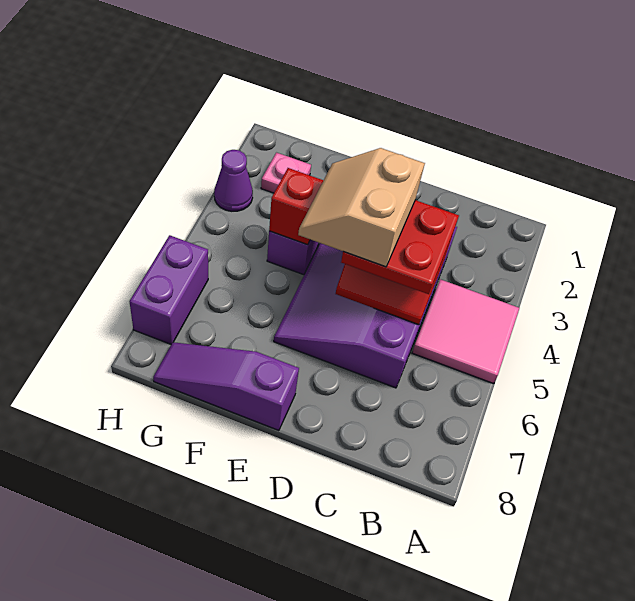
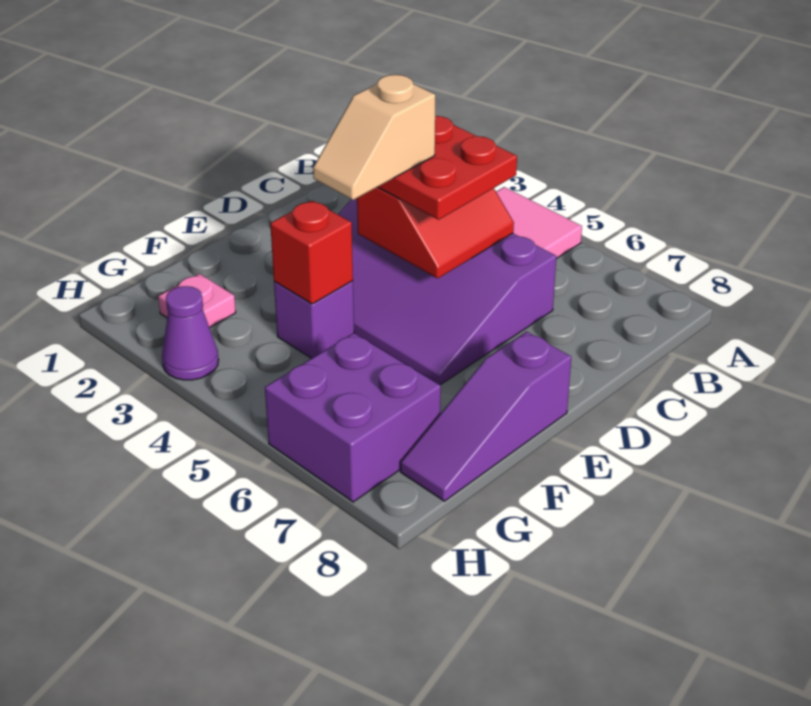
tan slope D4:E5 level 4 top D -> tan slope D4:E4 level 4 top D
purple brick H6:H7 level 1 -> purple brick G6:H7 level 1

